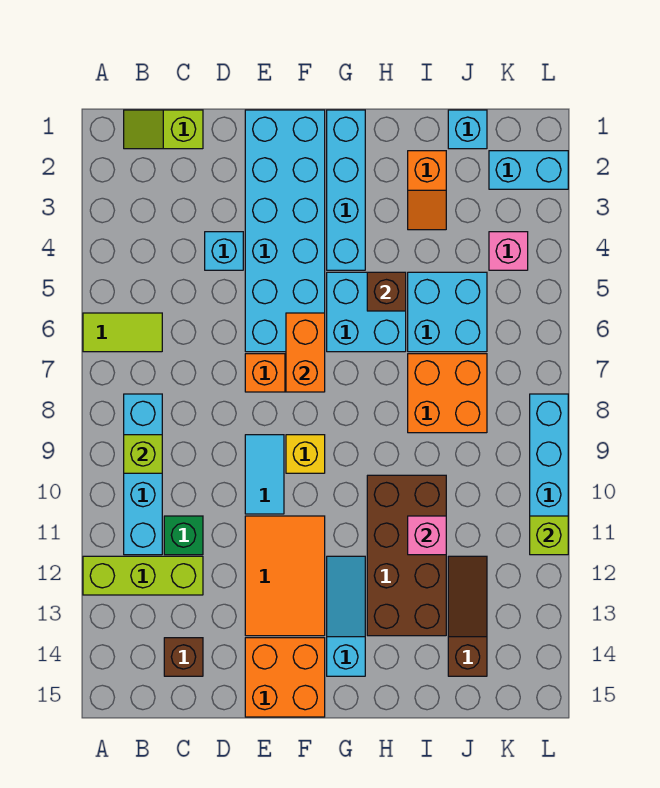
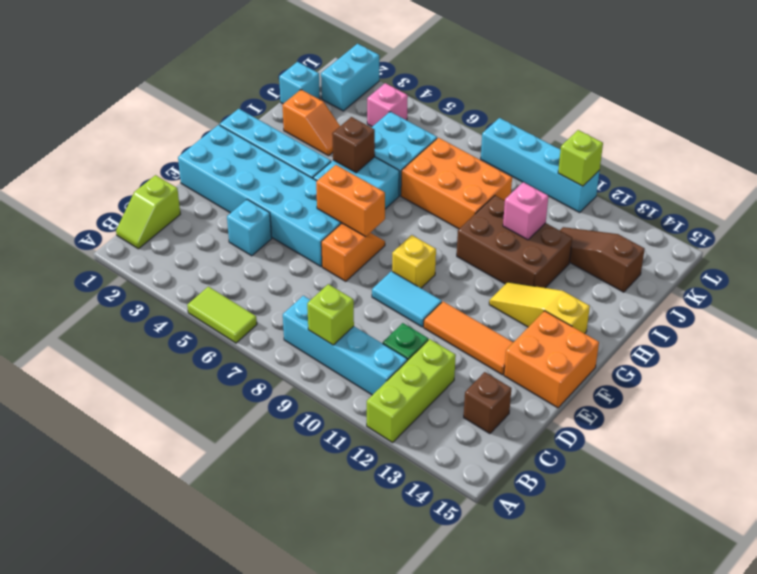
lime tile A6:B6 level 1 -> lime tile A5:A6 level 1
orange tile E11:F13 level 1 -> orange tile E11:E13 level 1
cyan slope G12:G14 level 1 top 14 -> yellow slope G12:G14 level 1 top 14
brown brick H10:I13 level 1 -> brown brick H10:I12 level 1
orange brick I7:J8 level 1 -> orange brick I7:J9 level 1

